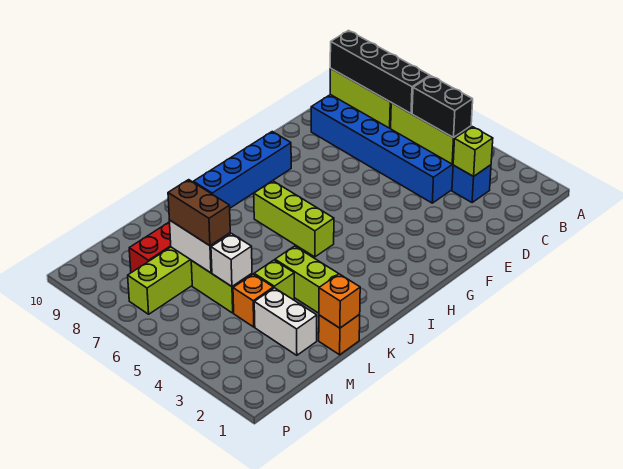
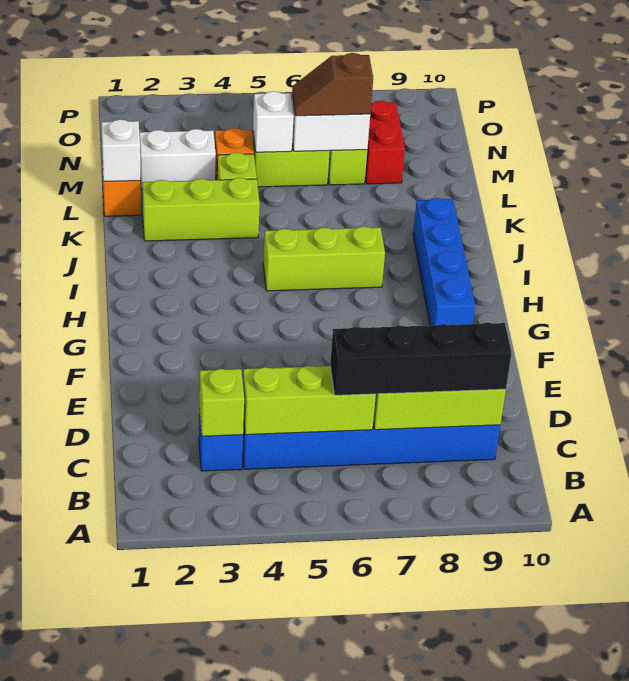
black brick C4:C5 level 3 -> none
orange brick L1 level 2 -> white brick L1 level 2
brown brick M6:M7 level 3 -> brown slope M6:M7 level 3 top 7

